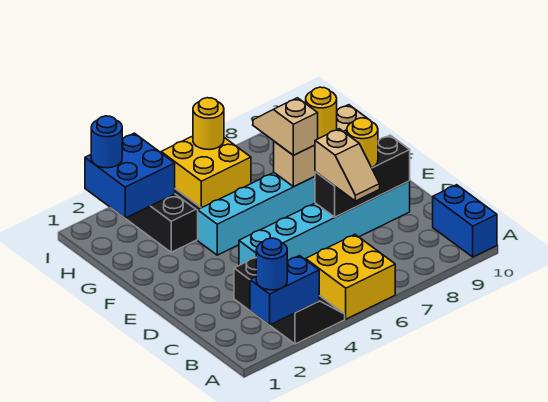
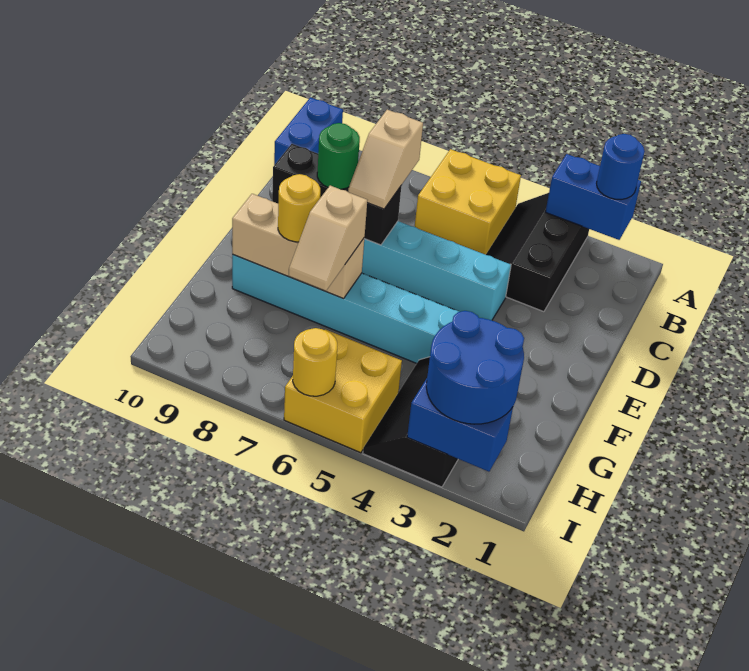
tan slope C7:D7 level 3 top D -> tan slope C7:D7 level 3 top C
yellow round brick D8 level 3 -> green round brick D8 level 3
blue brick H2:I3 level 2 -> blue brick I2:I3 level 2
blue round brick I2 level 3 -> blue round brick H2:I3 level 3

